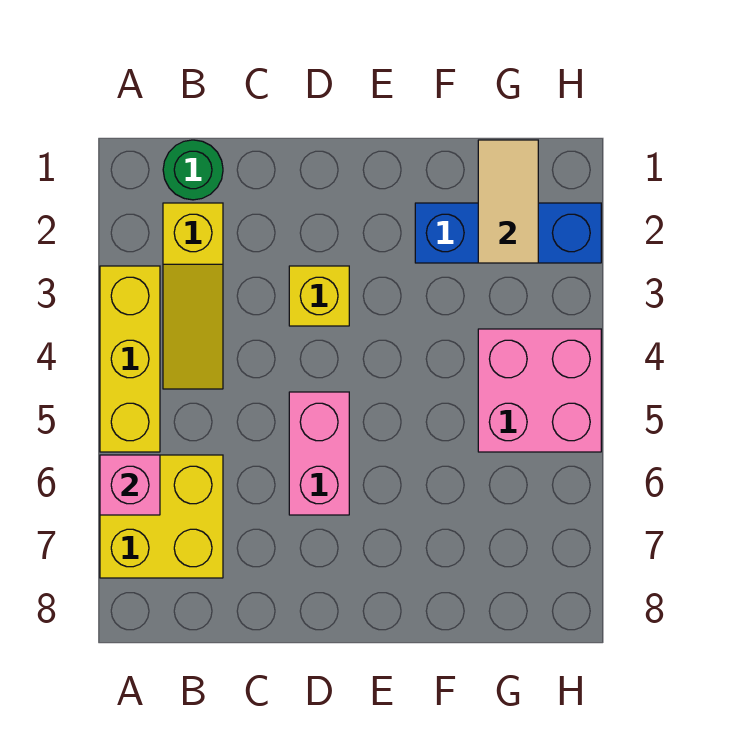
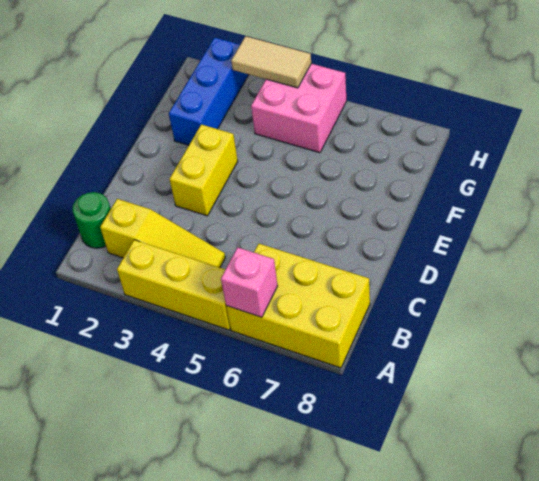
yellow brick A6:B7 level 1 -> yellow brick A6:B8 level 1
yellow brick D3 level 1 -> yellow brick D3:E3 level 1
pink brick D5:D6 level 1 -> none
tan tile G1:G2 level 2 -> tan tile H3:H4 level 2

